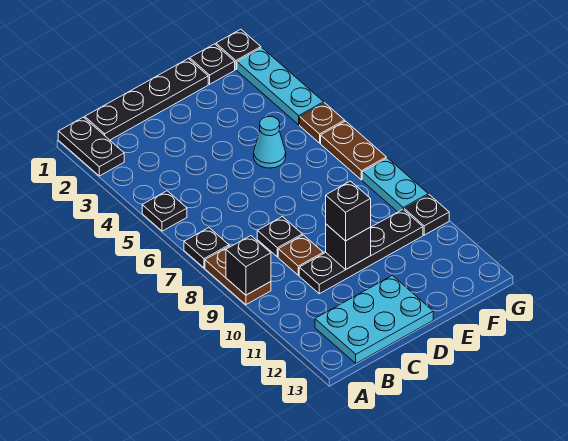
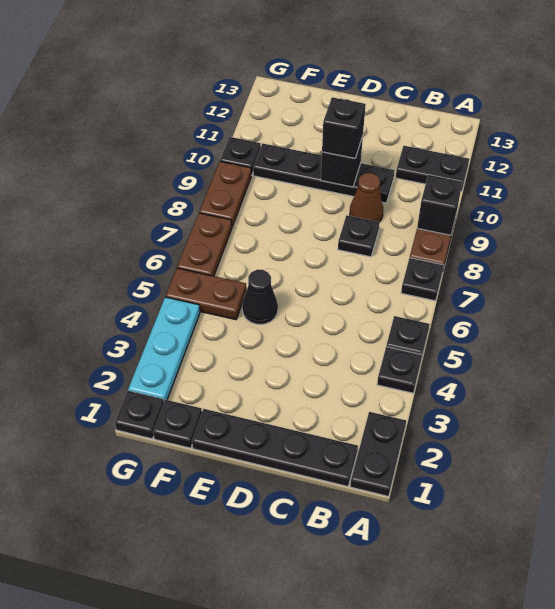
none -> black plate A4 level 1
none -> black plate A11:B11 level 1
cyan plate B12:D13 level 1 -> none
brown plate C9 level 1 -> brown cone C9 level 1
cyan cone E5 level 1 -> black cone E5 level 1
brown plate G5 level 1 -> brown plate F5:G5 level 1
cyan plate G8:G9 level 1 -> brown plate G8:G9 level 1

